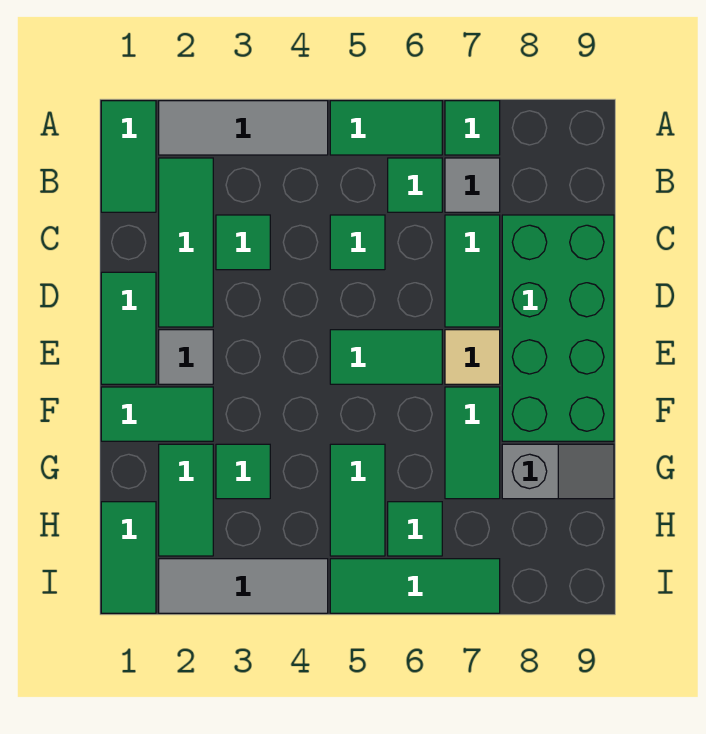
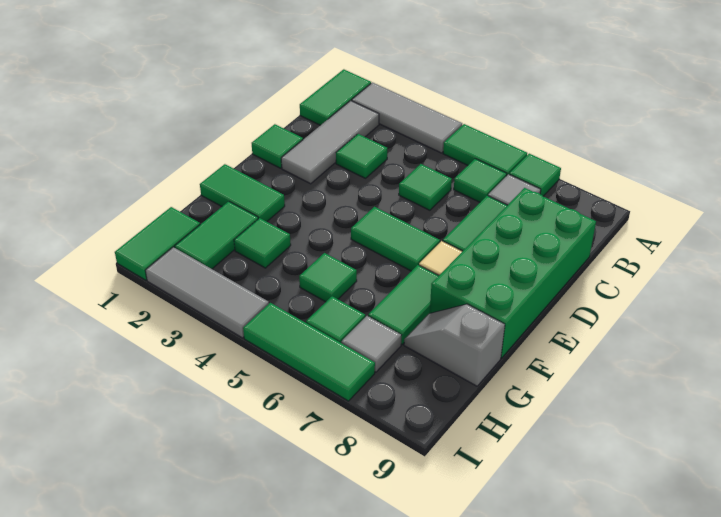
green tile B2:D2 level 1 -> grey tile B2:D2 level 1
green tile D1:E1 level 1 -> green tile D1 level 1
grey tile E2 level 1 -> grey tile H7 level 1
green tile G5:H5 level 1 -> green tile G5 level 1
grey slope G8:G9 level 1 top 8 -> grey slope G8:G9 level 1 top 9

